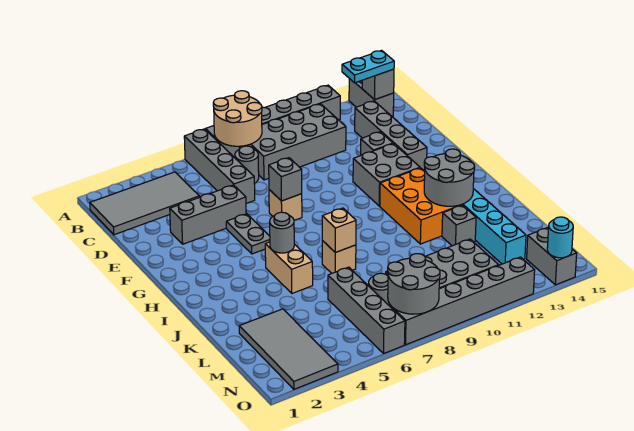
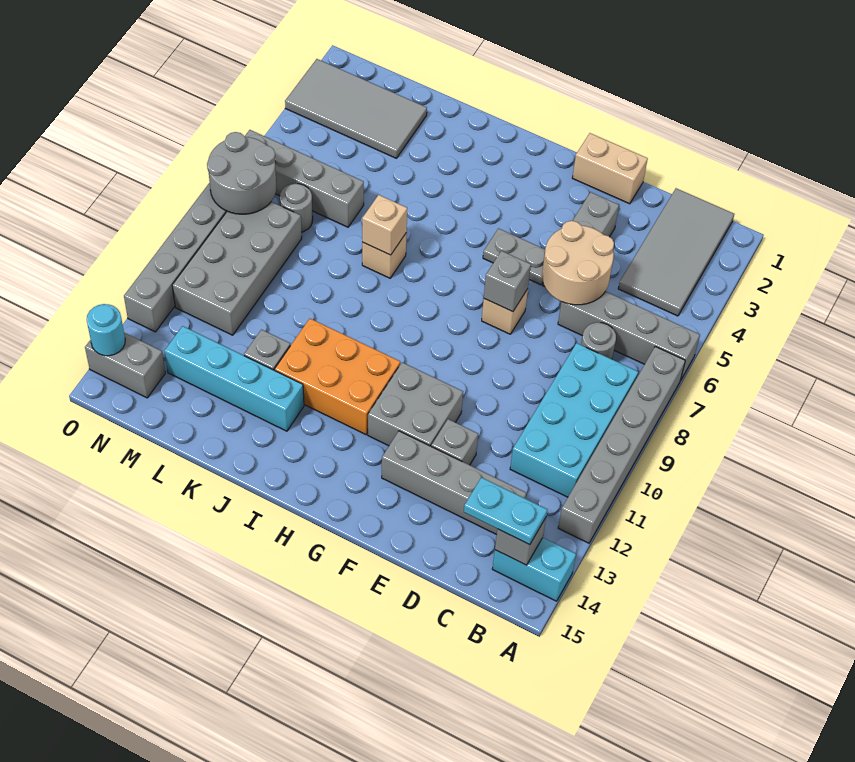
tan round brick A7:B8 level 2 -> tan round brick D5:E6 level 2
grey brick A14:B14 level 1 -> cyan brick A14:B14 level 1
grey brick B8:C11 level 1 -> cyan brick B8:C11 level 1
cyan plate B13:B14 level 3 -> cyan plate B14:C14 level 3
tan brick I5:J5 level 1 -> tan brick E1:F1 level 1
grey round brick I5 level 2 -> none
grey round brick I12:J13 level 2 -> none

